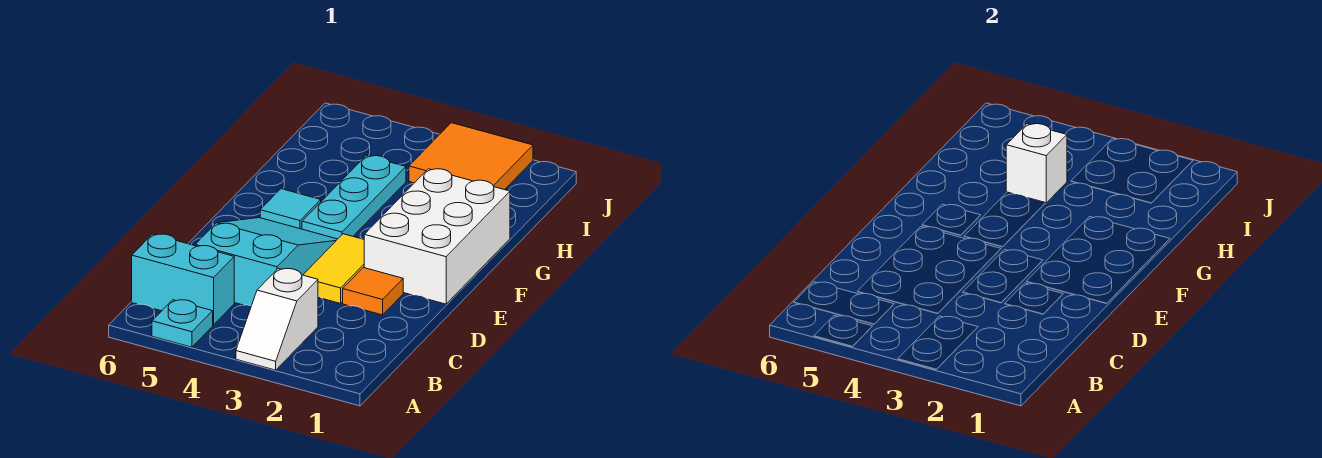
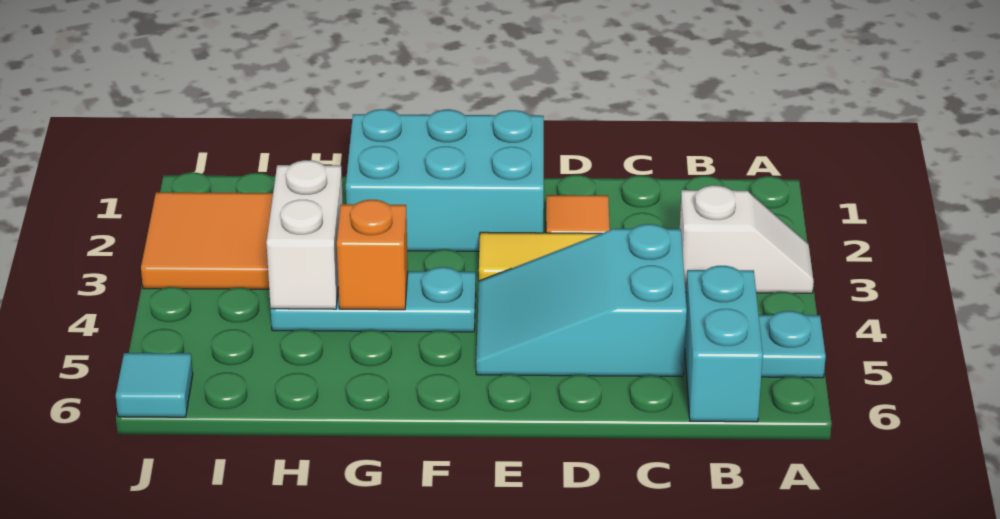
white brick E1:G2 level 1 -> cyan brick E1:G2 level 1
cyan tile F5 level 1 -> cyan tile J6 level 1
none -> orange brick G4 level 2
white brick H4 level 2 -> white brick H3:H4 level 2

